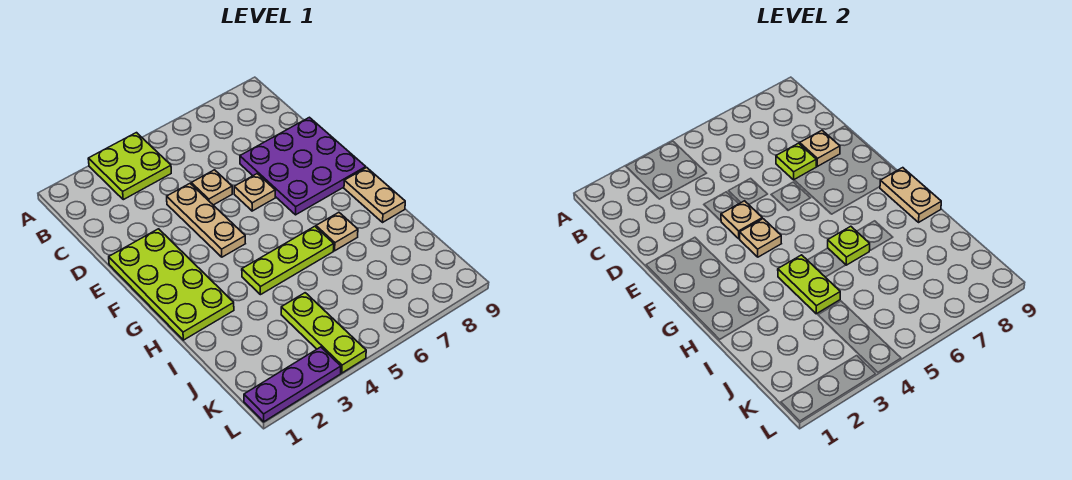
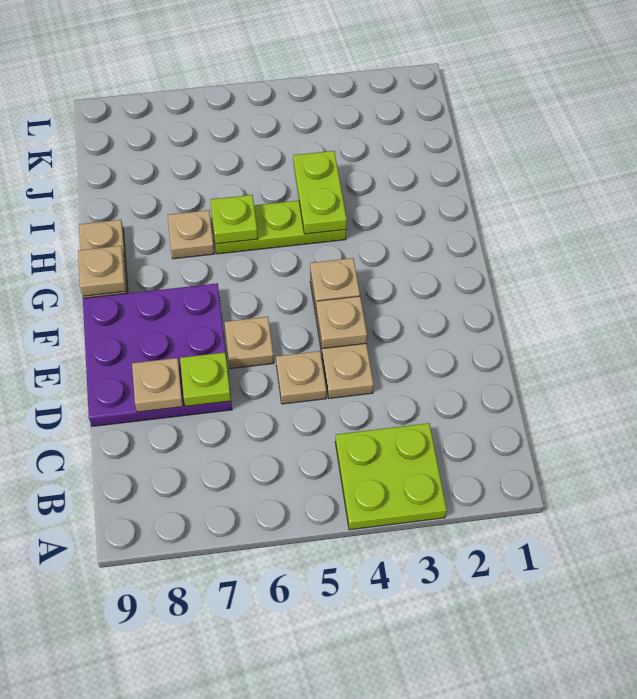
lime plate E1:H2 level 1 -> none
tan plate G9:H9 level 2 -> tan plate G9 level 2
lime plate J4:L4 level 1 -> none
purple plate L1:L3 level 1 -> none

